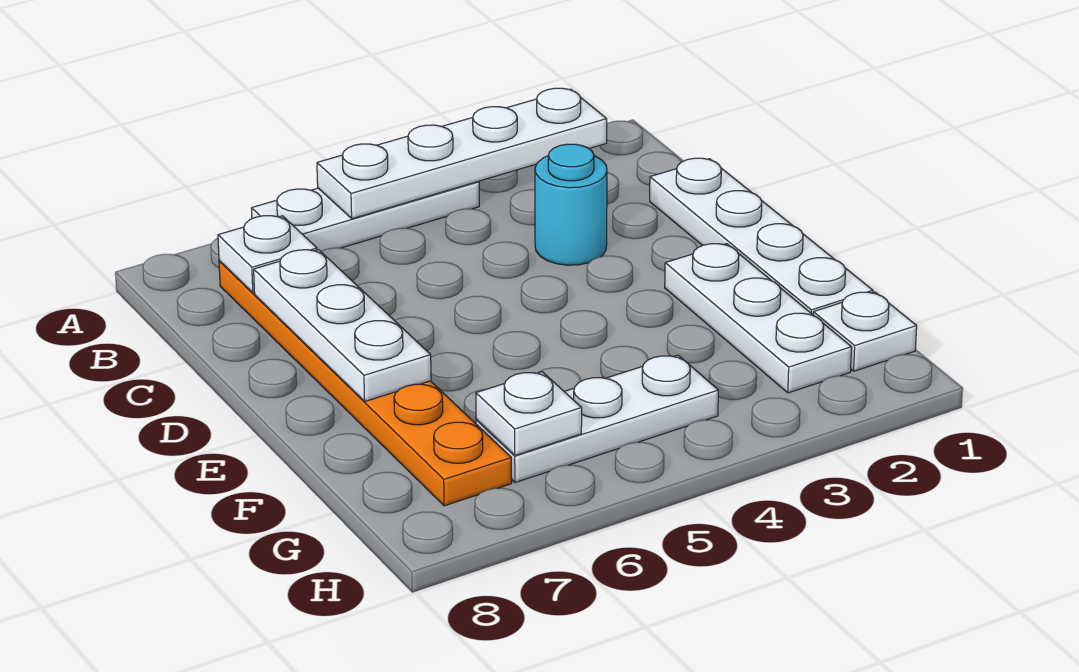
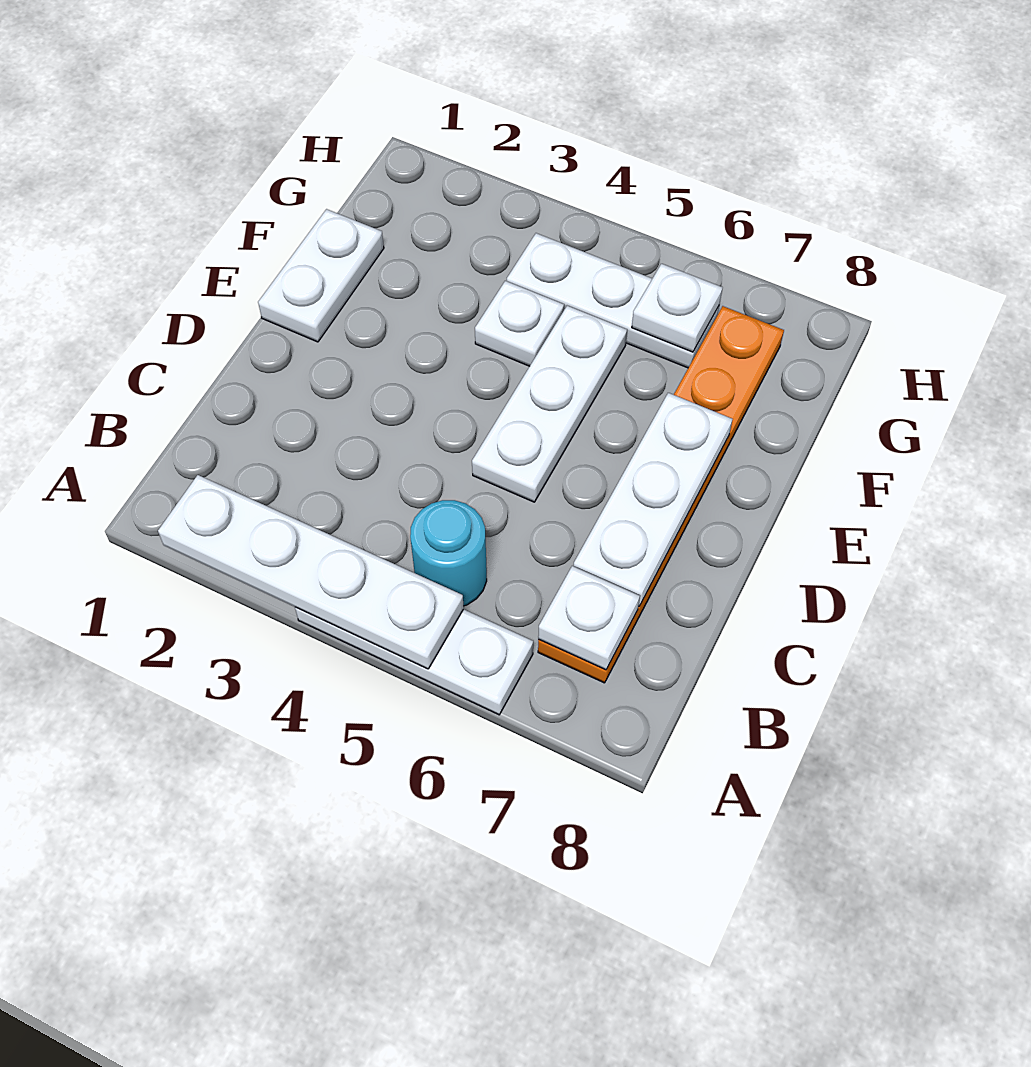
white plate C1:F1 level 1 -> white plate E1:F1 level 1
cyan round brick C3 level 1 -> cyan round brick B5 level 1
white plate E2:G2 level 1 -> white plate D5:F5 level 1
white plate G1 level 1 -> white plate F4 level 1

